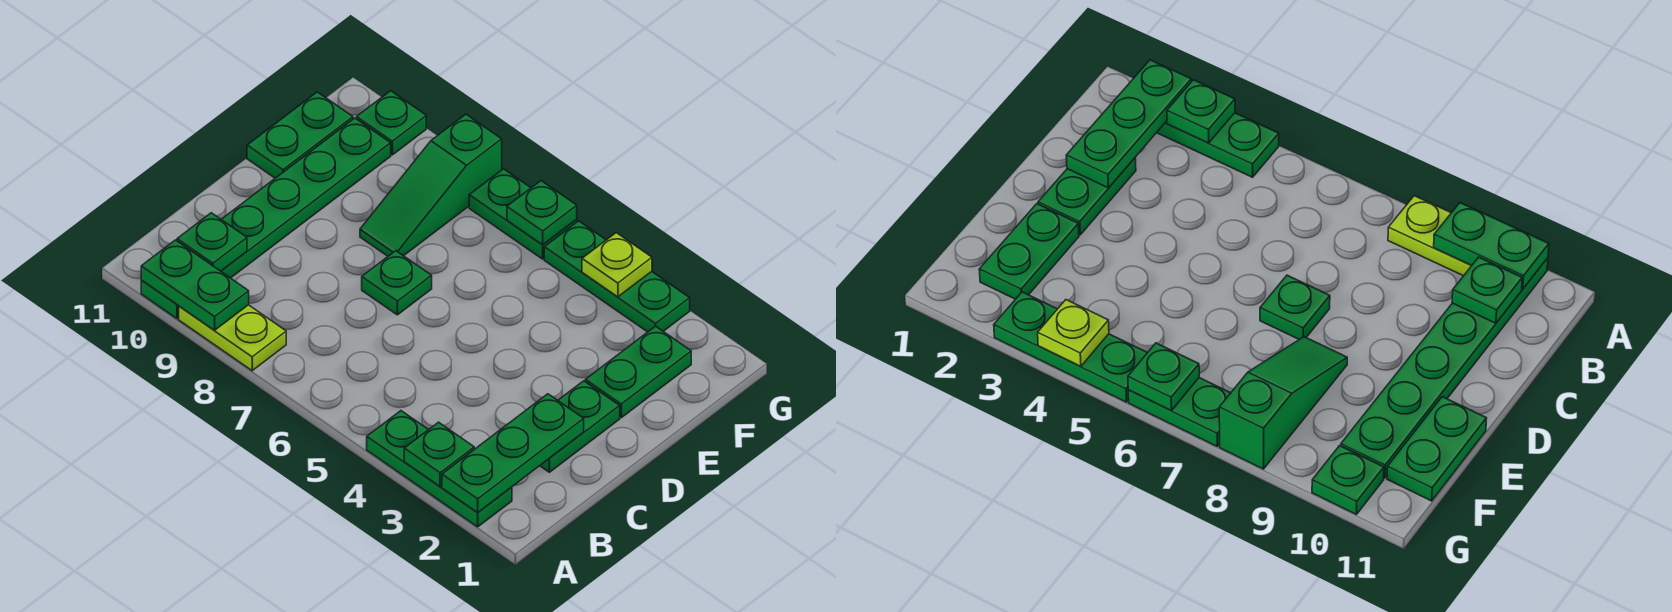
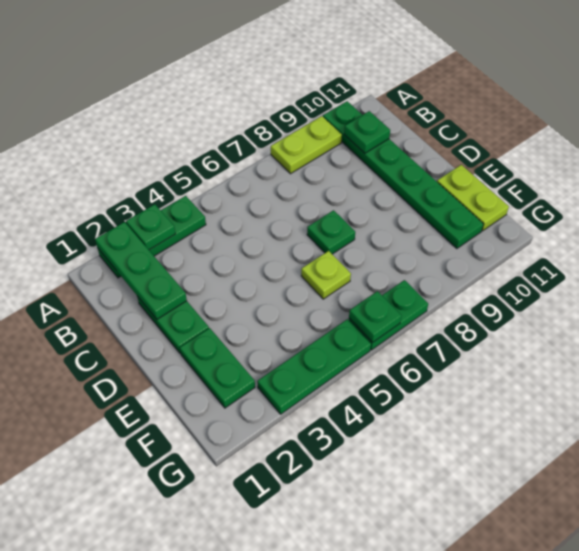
green plate A9:A10 level 2 -> none
green slope E8:G8 level 1 top G -> none
green plate E11:F11 level 1 -> lime plate E11:F11 level 1
lime plate G4 level 2 -> lime plate E6 level 1
green plate G10 level 1 -> none

